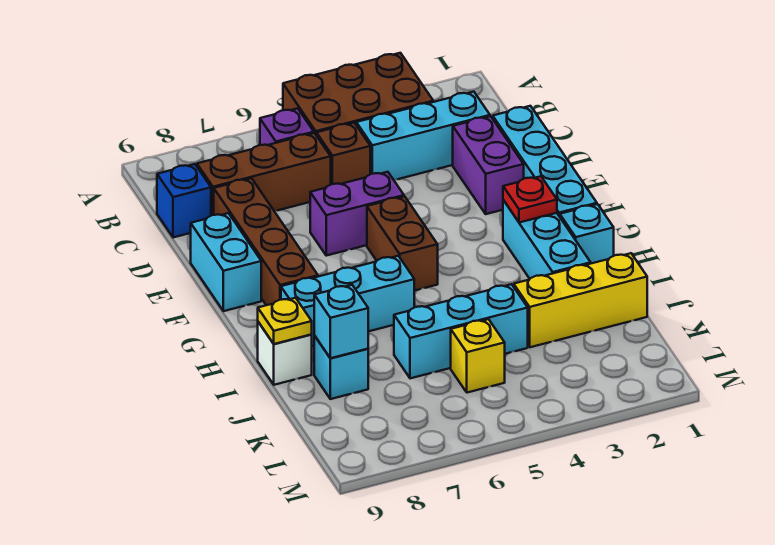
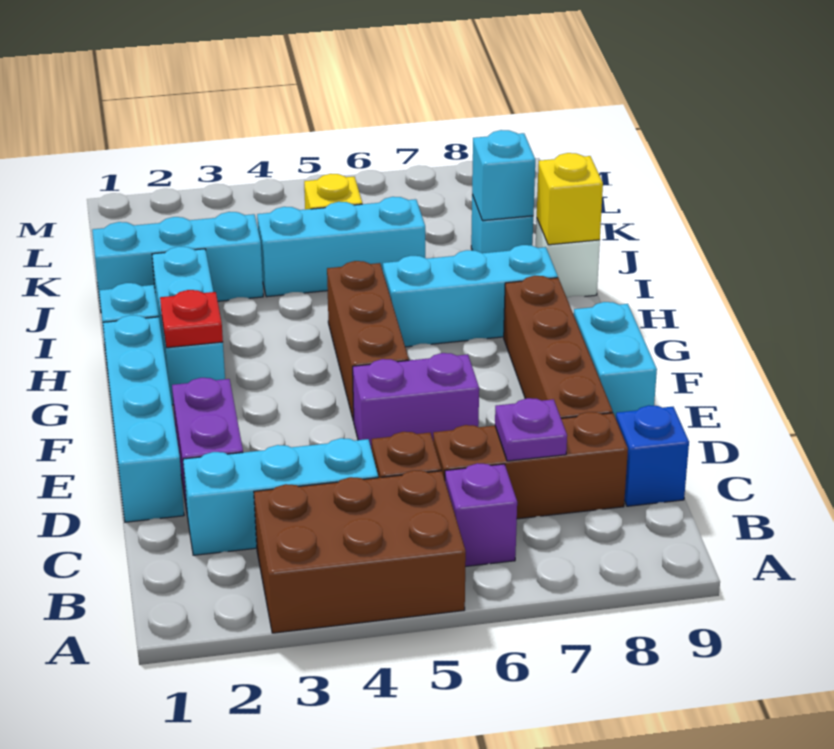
none -> purple plate C7 level 2
brown brick F5:G5 level 1 -> brown brick F5:H5 level 1
yellow plate I9 level 2 -> yellow brick I9 level 2
yellow brick J1:J3 level 1 -> cyan brick J1:J3 level 1

